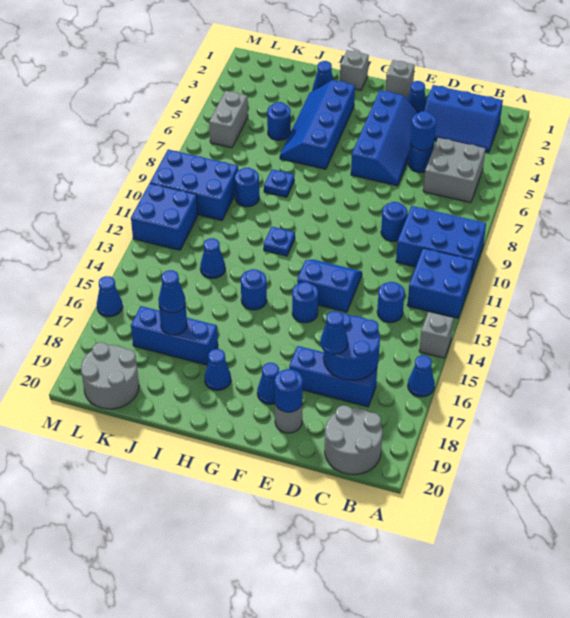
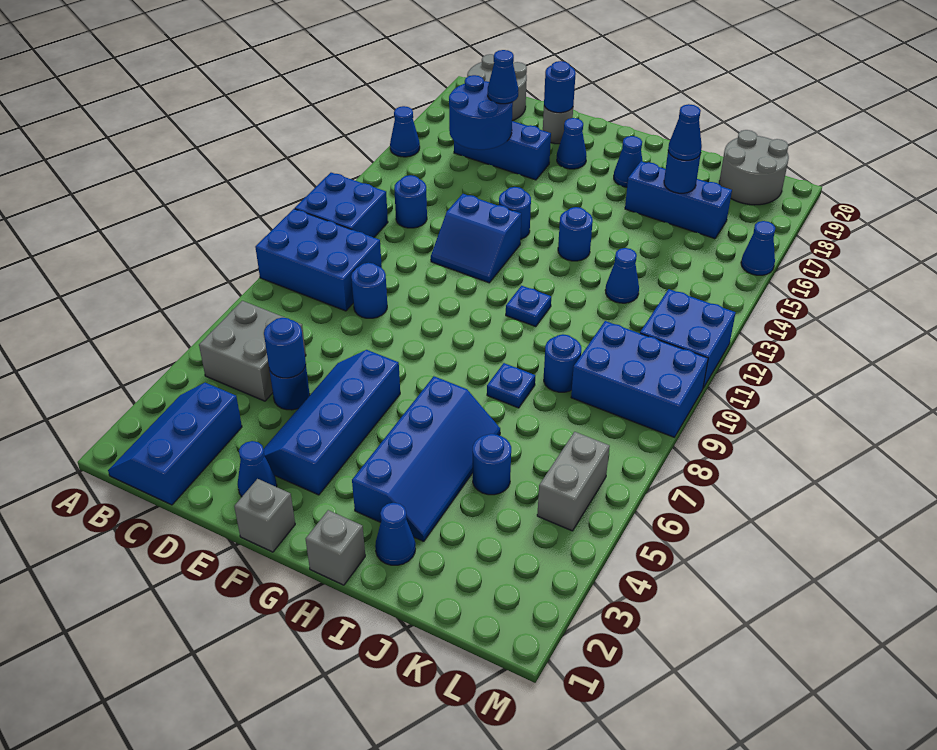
grey brick A14 level 1 -> none
blue slope B2:D3 level 1 top 2 -> blue slope B1:C3 level 1 top C

